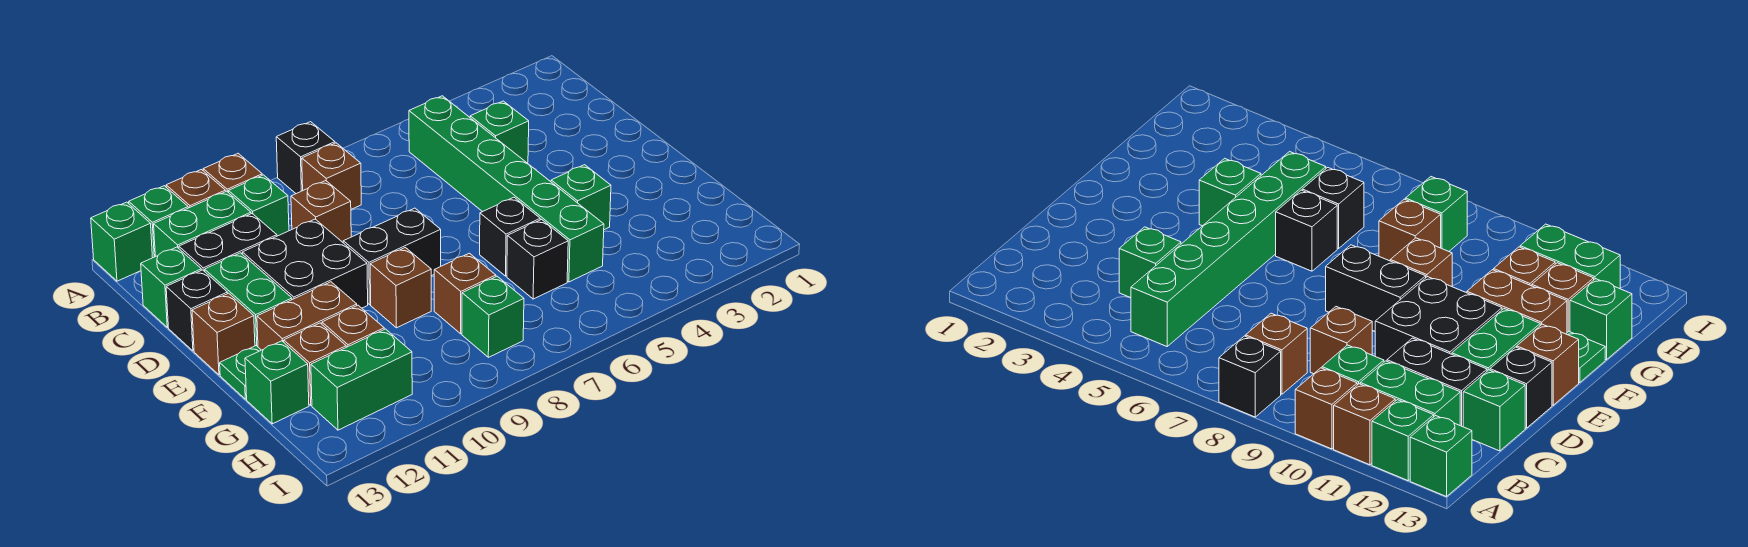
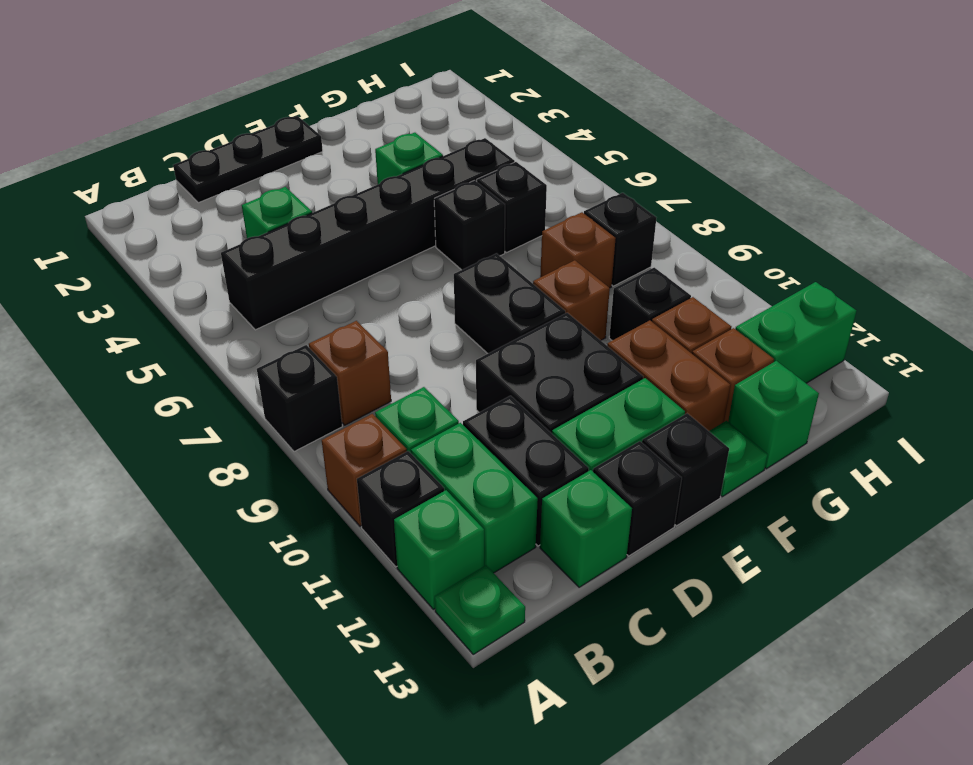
brown brick A11 level 1 -> black brick A11 level 1
green brick A13 level 1 -> green plate A13 level 1
green brick B5:G5 level 1 -> black brick B5:G5 level 1
none -> black plate C1:E1 level 1
brown brick C9 level 1 -> none
brown brick E13 level 1 -> black brick E13 level 1
none -> black brick G10 level 1
green brick H8 level 1 -> black brick H8 level 1
green brick H11:H12 level 1 -> green brick H12:I12 level 1

